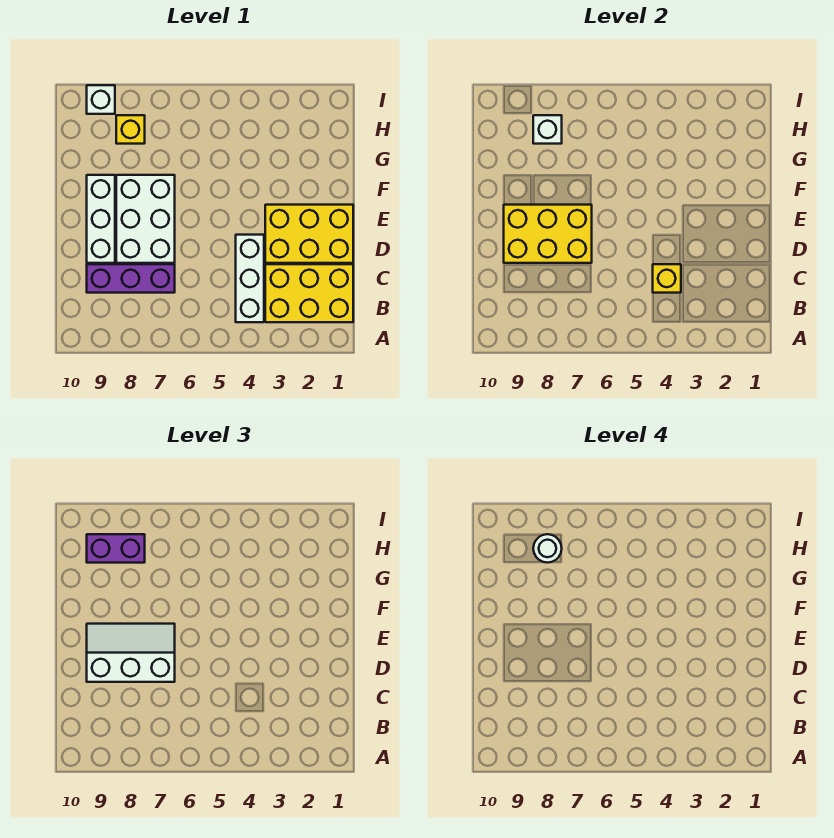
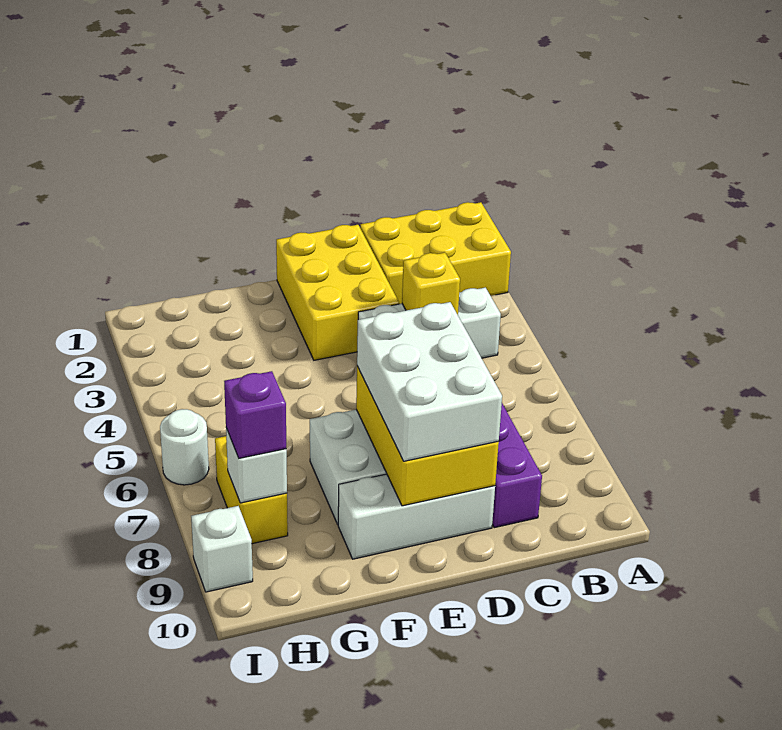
yellow brick B1:C3 level 1 -> yellow brick A1:C2 level 1
white slope D7:E9 level 3 top D -> white brick D7:E9 level 3
yellow brick H8 level 1 -> yellow brick H7:H8 level 1
purple brick H8:H9 level 3 -> purple brick H8 level 3
white round brick H8 level 4 -> white round brick I6 level 1

